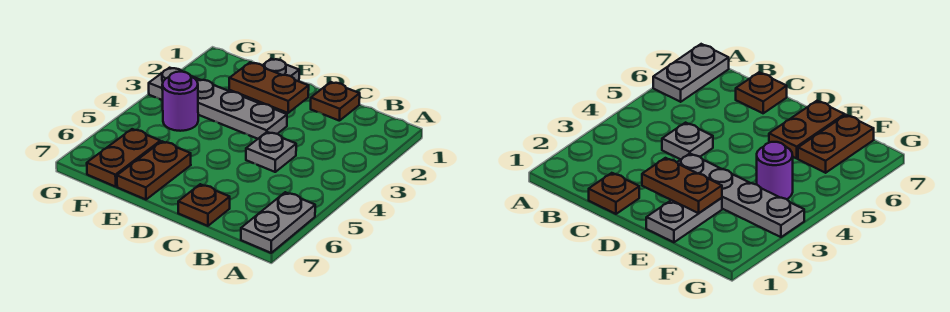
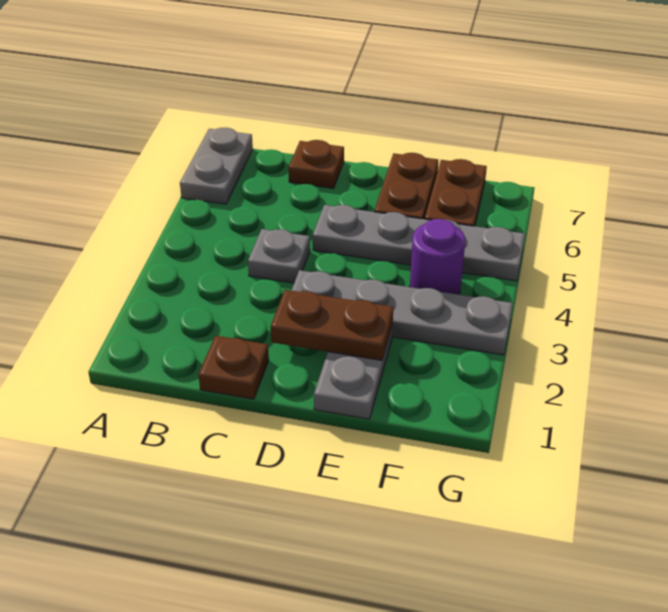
none -> grey plate D5:G5 level 1

